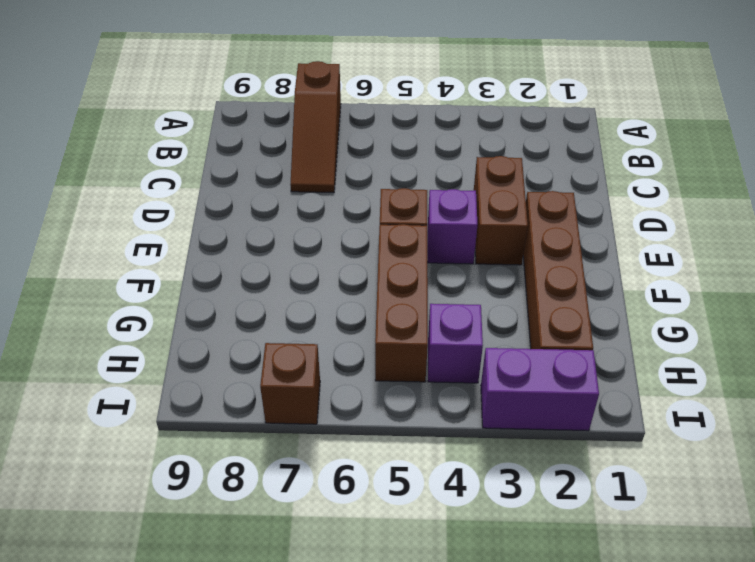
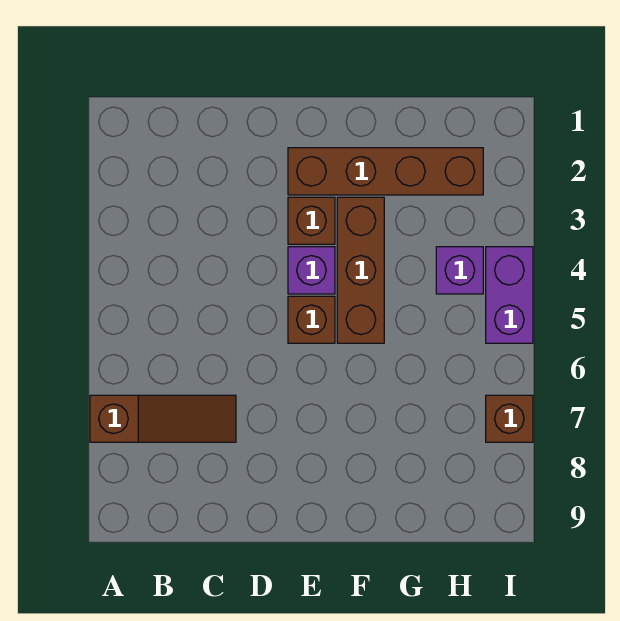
brown brick D3:E3 level 1 -> brown brick E3 level 1
brown brick F5:H5 level 1 -> brown brick F3:F5 level 1
purple brick I2:I3 level 1 -> purple brick I4:I5 level 1

